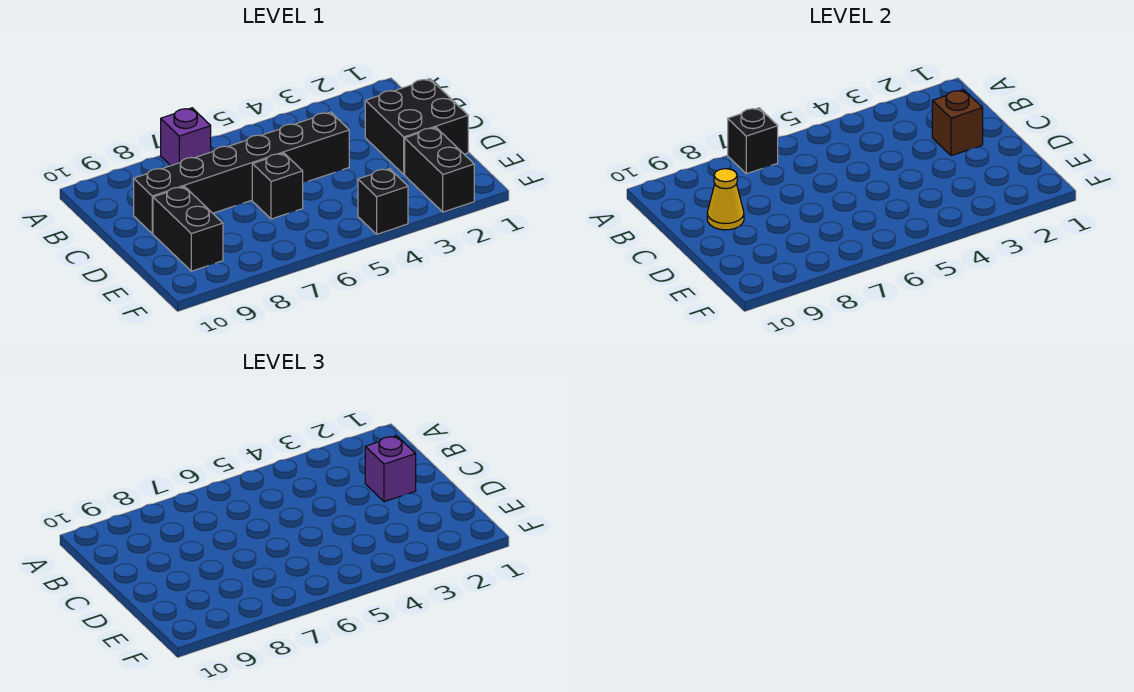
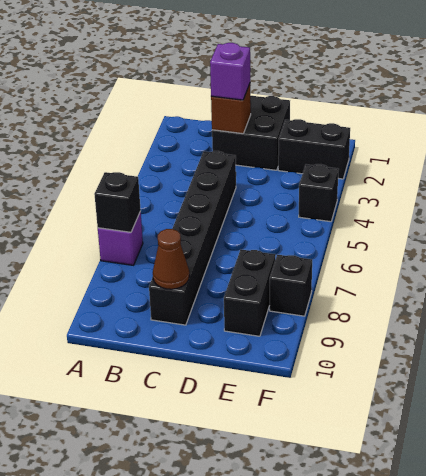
yellow cone C9 level 2 -> brown cone C9 level 2
black brick D6 level 1 -> black brick F8 level 1
black brick D9:E9 level 1 -> black brick E8:E9 level 1

